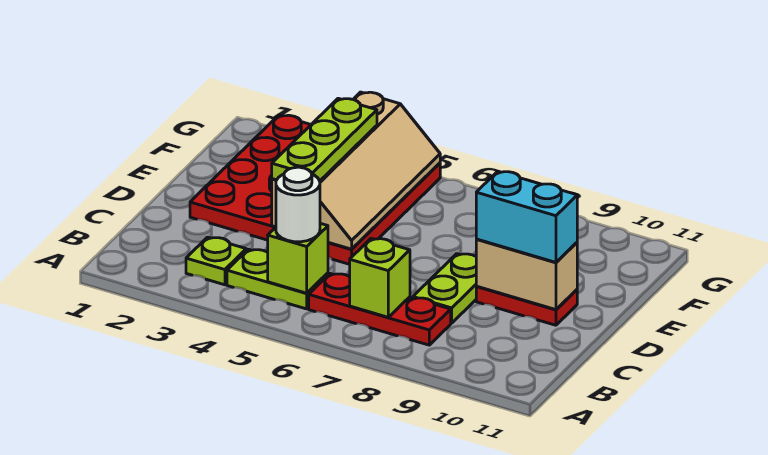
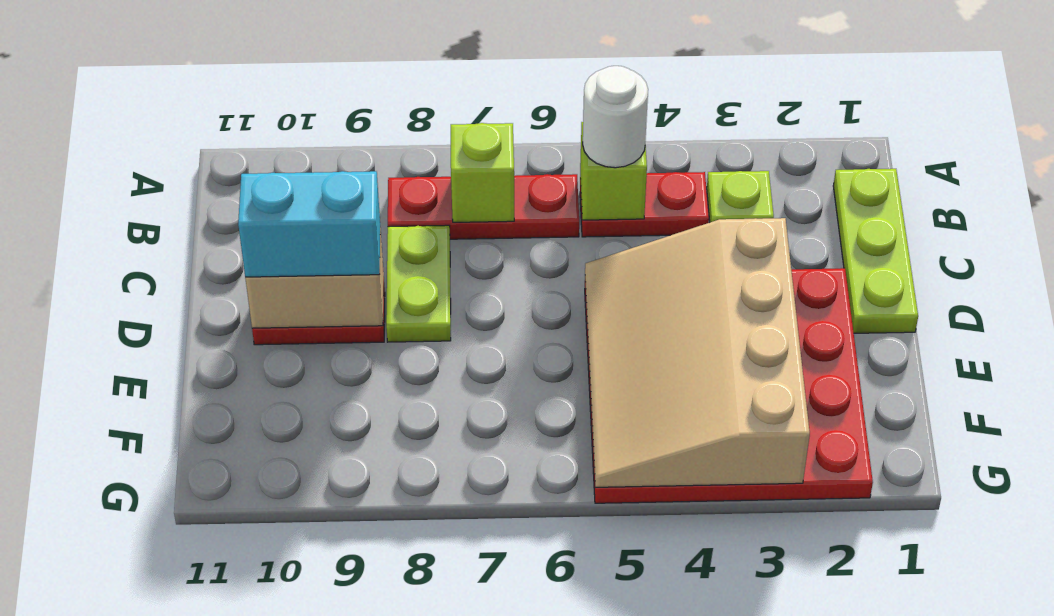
lime plate B4:B5 level 1 -> red plate B4:B5 level 1
tan slope D4:G5 level 2 top 4 -> tan slope D3:G5 level 2 top 3
lime plate D4:F4 level 3 -> lime plate B1:D1 level 1

